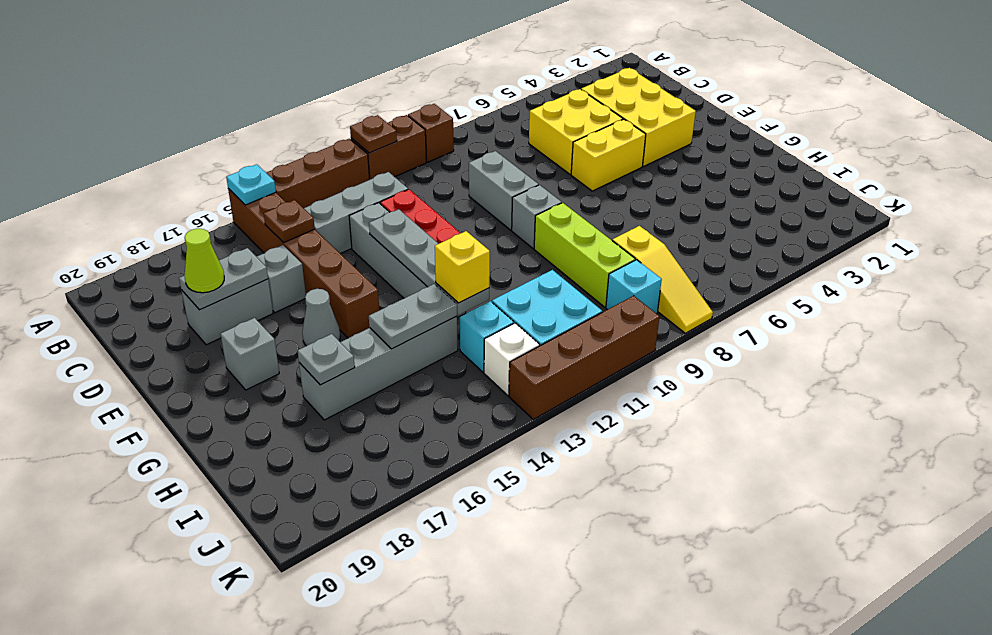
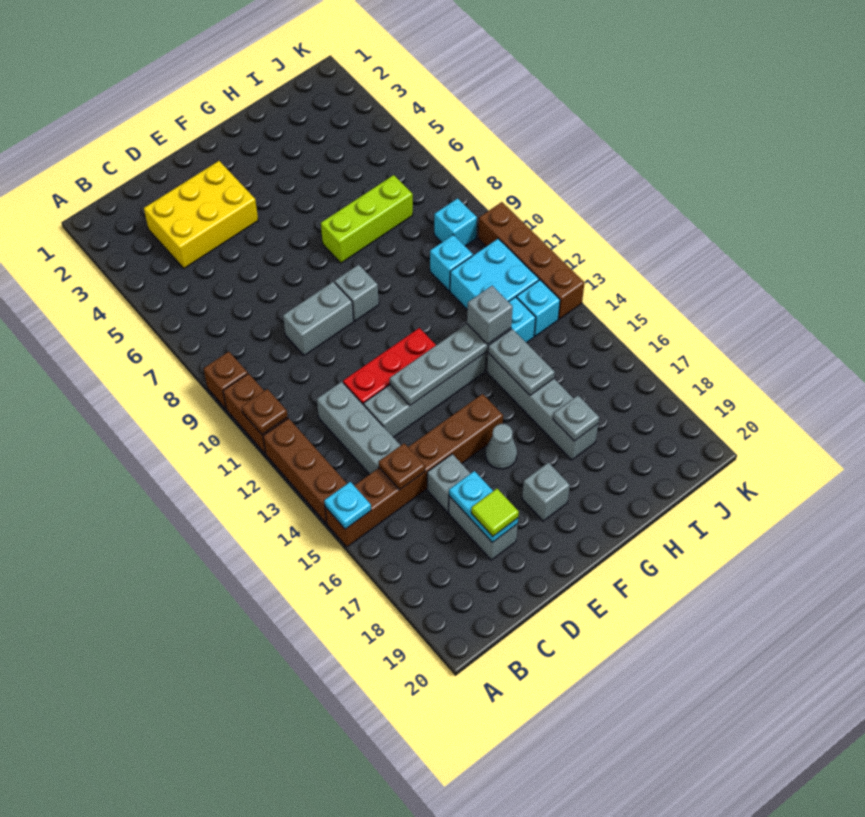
yellow brick C5:D6 level 1 -> none
grey plate D17:D18 level 2 -> cyan plate D17:D18 level 2
lime cone D18 level 3 -> lime tile D18 level 3
yellow brick E5:E6 level 1 -> none
lime brick G9:I9 level 1 -> lime brick G7:I7 level 1
yellow brick H13 level 3 -> grey brick H13 level 3
yellow slope I8:K8 level 1 top I -> none
none -> cyan brick I10 level 1
white brick J13 level 1 -> cyan brick J13 level 1

